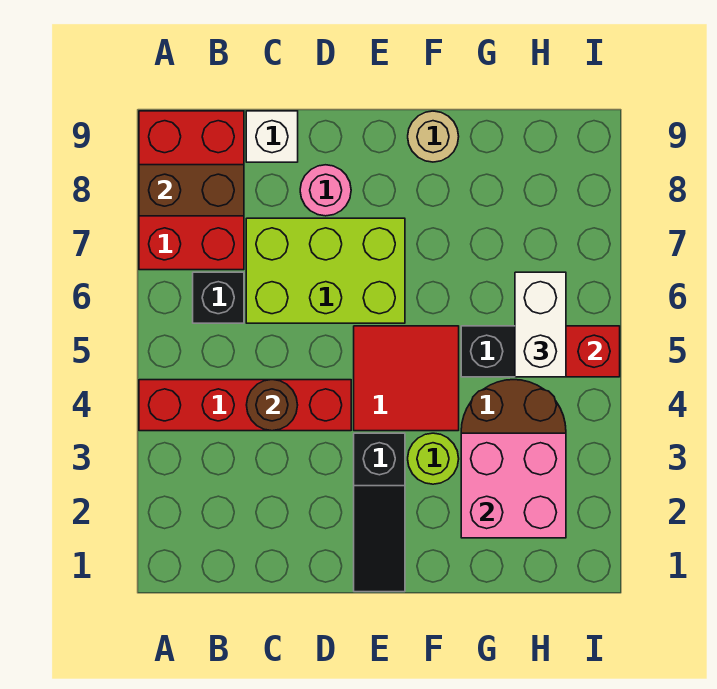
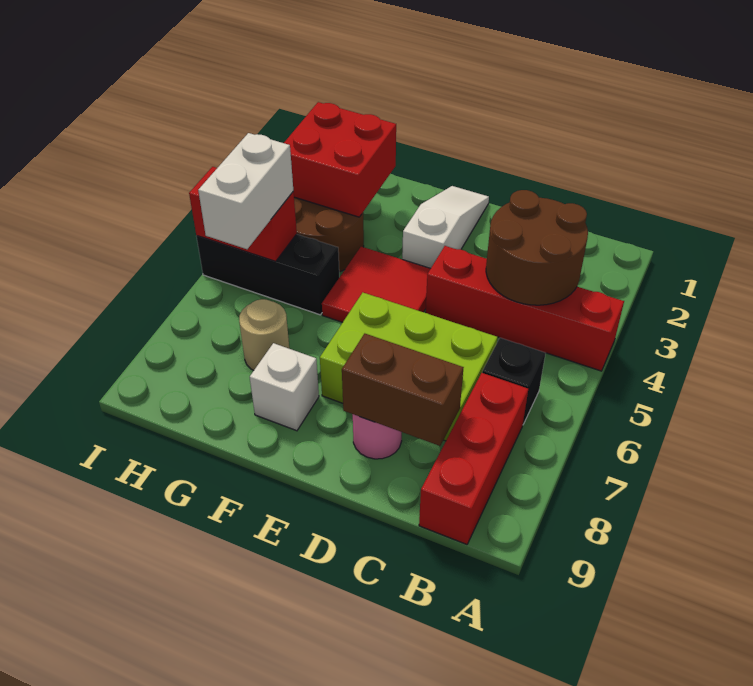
red brick A7:B9 level 1 -> red brick B7:B9 level 1
brown brick A8:B8 level 2 -> brown brick C8:D8 level 2
brown round brick C4 level 2 -> brown round brick B3:C4 level 2
white brick C9 level 1 -> white brick F8 level 1
black slope E1:E3 level 1 top 3 -> white slope E1:E3 level 1 top 3
lime round brick F3 level 1 -> none
tan round brick F9 level 1 -> tan round brick G7 level 1
pink brick G2:H3 level 2 -> red brick G2:H3 level 2

